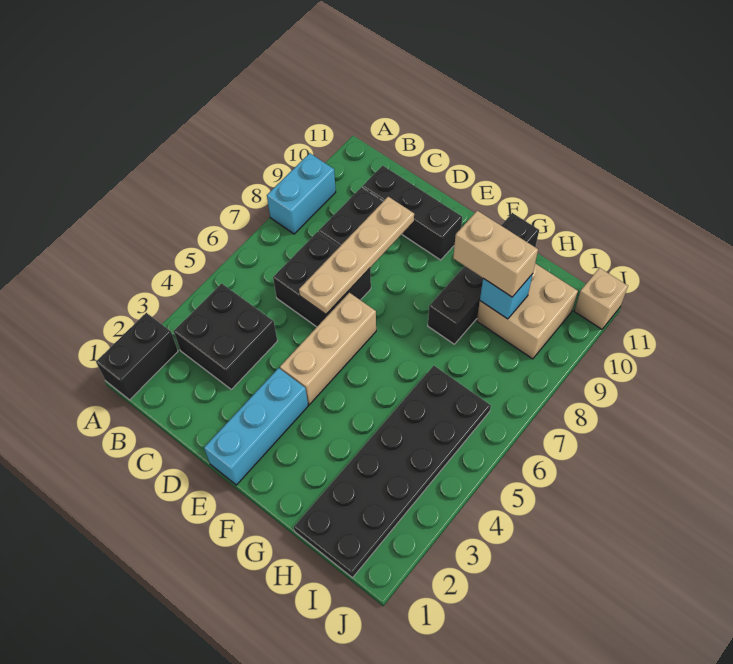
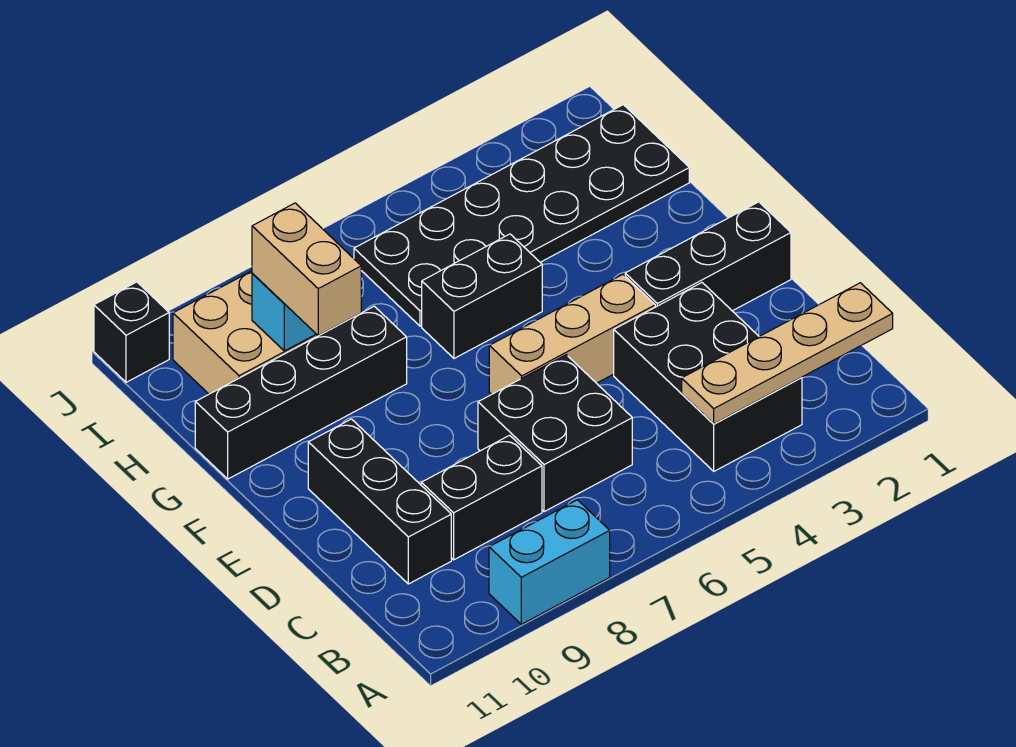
black brick A1:A2 level 1 -> black brick G5:G6 level 1
black brick B3:C4 level 1 -> black brick B3:D4 level 1
tan plate D6:D9 level 2 -> tan plate B1:B4 level 2
cyan brick E1:E3 level 1 -> black brick E1:E3 level 1
tan brick J11 level 1 -> black brick J11 level 1

